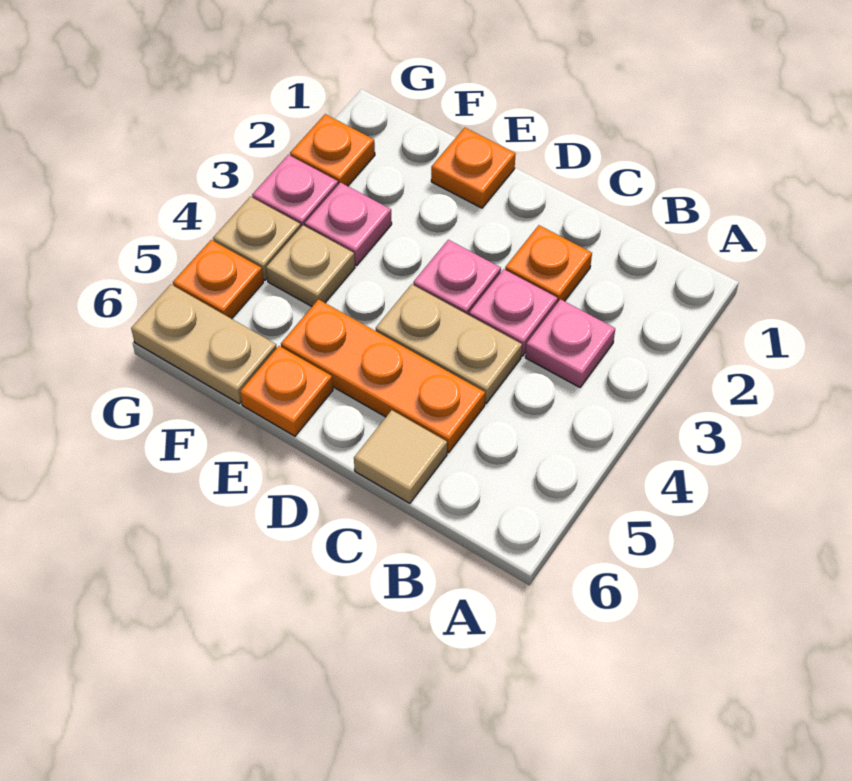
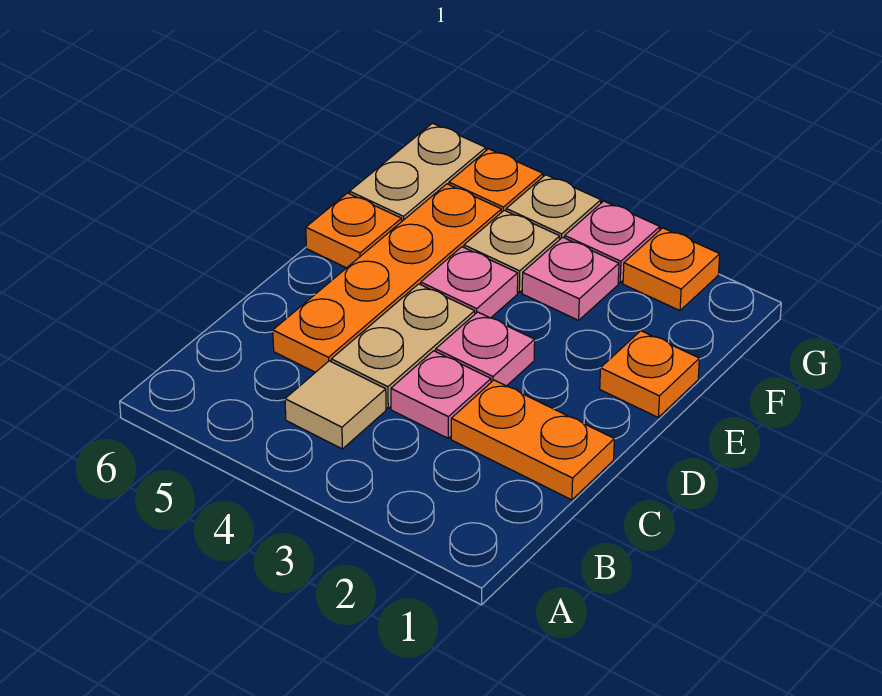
pink plate B3 level 1 -> pink plate E4 level 1
orange plate C2 level 1 -> orange plate C1:C2 level 1
orange plate C5:E5 level 1 -> orange plate C5:F5 level 1
tan tile C6 level 1 -> tan tile B4 level 1

